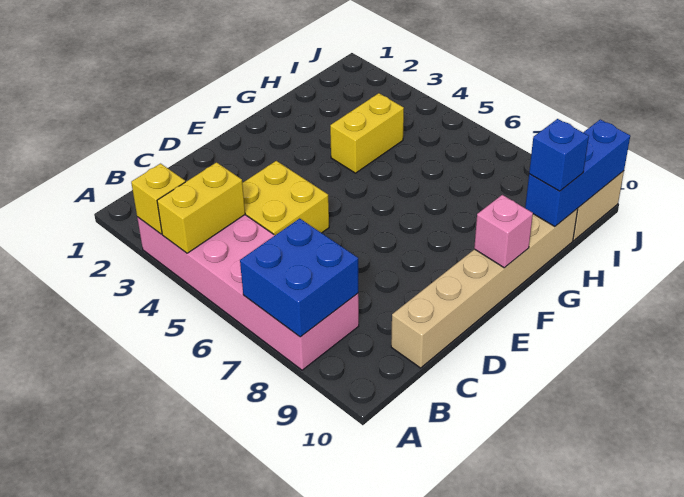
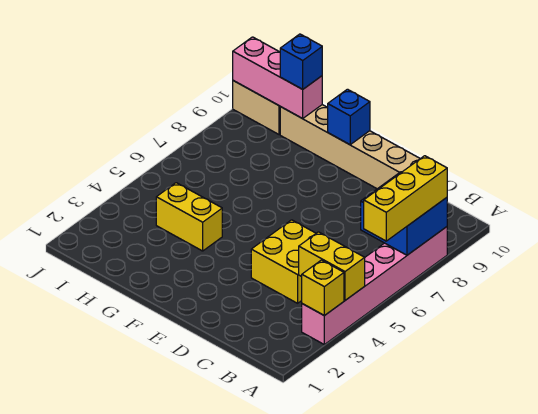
pink brick A3:B8 level 1 -> pink brick A3:A8 level 1
none -> yellow brick A6:A8 level 3
pink brick F10 level 2 -> blue brick F10 level 2
blue brick H10:J10 level 2 -> pink brick H10:J10 level 2

